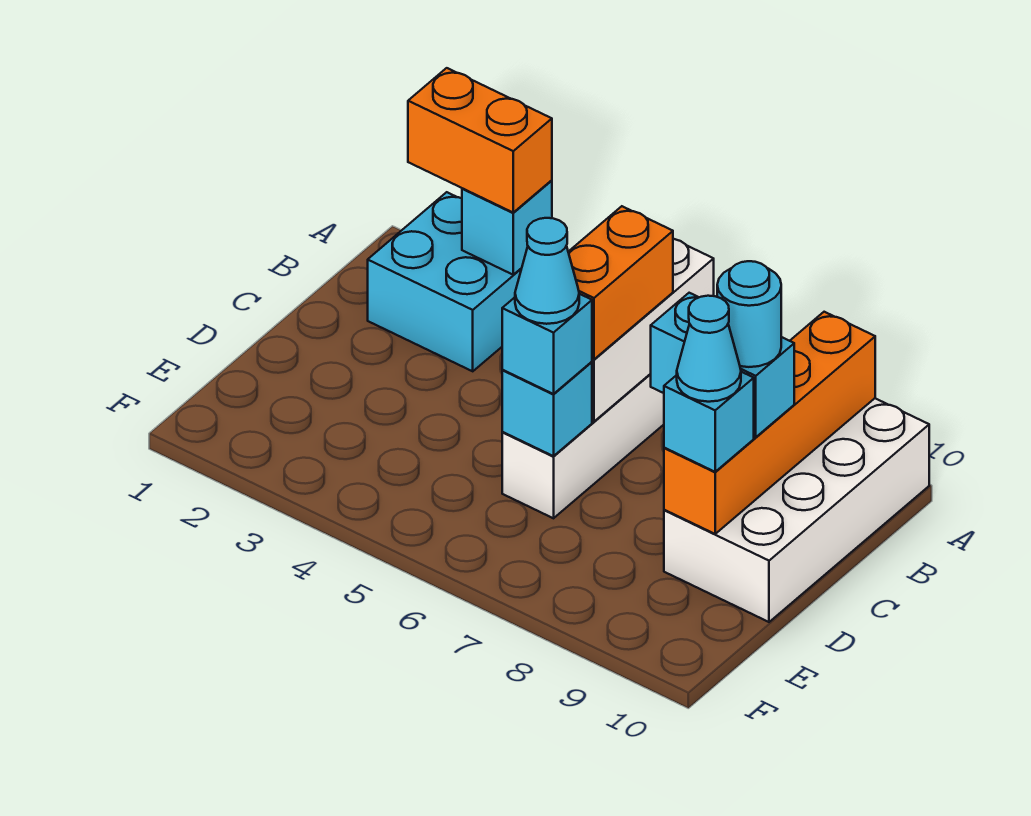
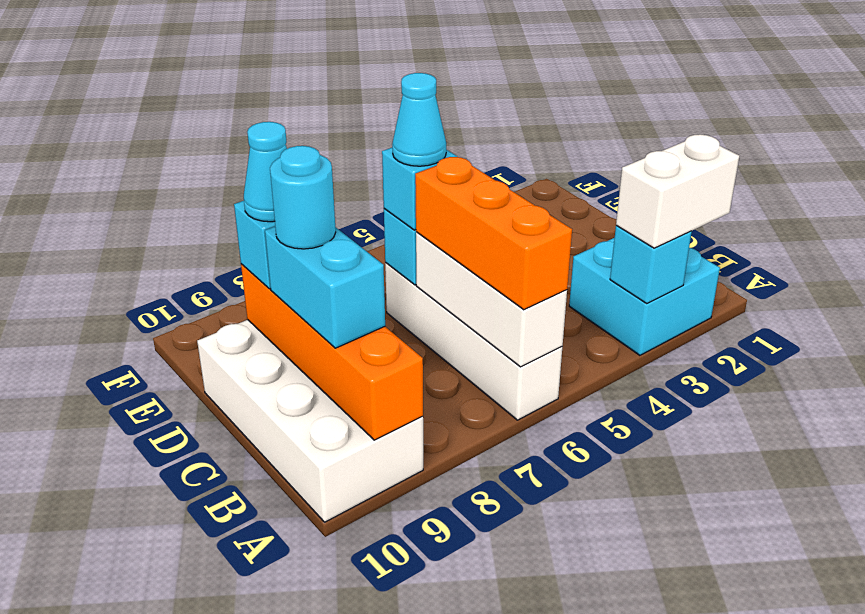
orange brick A2:A3 level 3 -> white brick A2:A3 level 3
orange brick B6:C6 level 3 -> orange brick A6:C6 level 3
cyan brick C8:C9 level 3 -> cyan brick B9:C9 level 3

